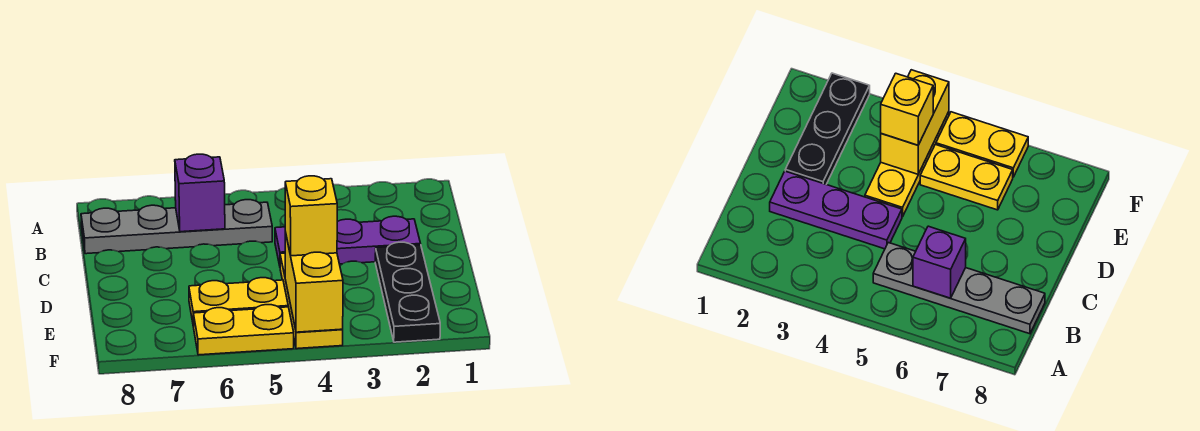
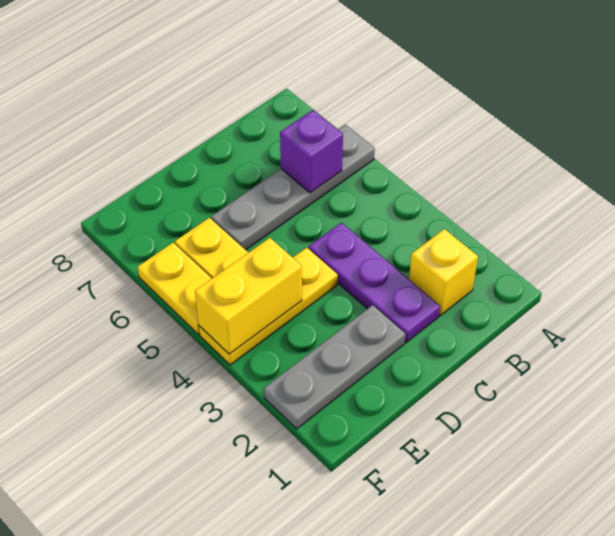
grey plate B5:B8 level 1 -> grey plate A6:D6 level 1
black plate D2:F2 level 1 -> grey plate D2:F2 level 1
yellow brick E4 level 3 -> yellow brick B2 level 1

